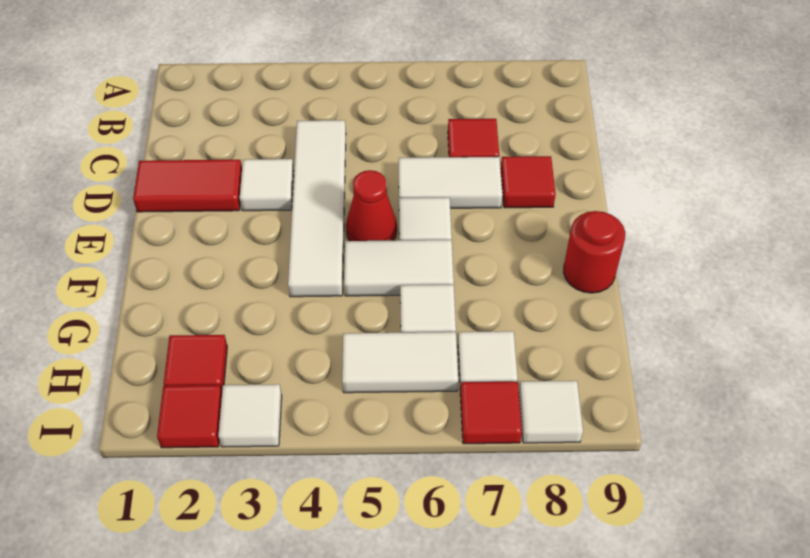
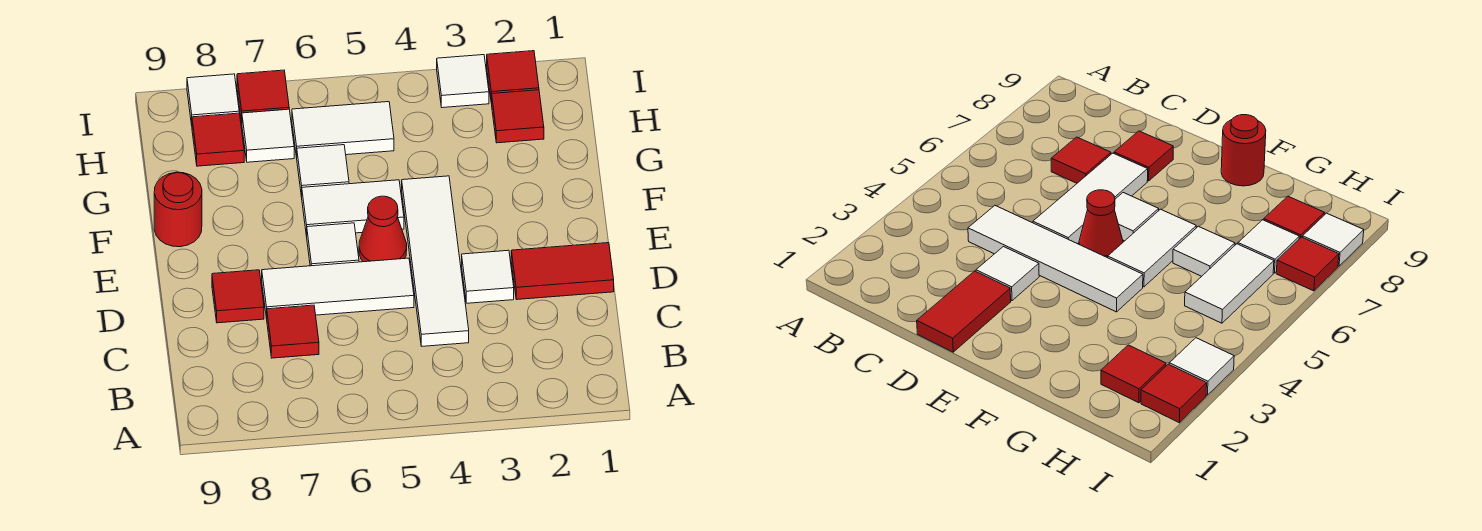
white tile D6:D7 level 1 -> white tile D5:D7 level 1
none -> red tile H8 level 1

